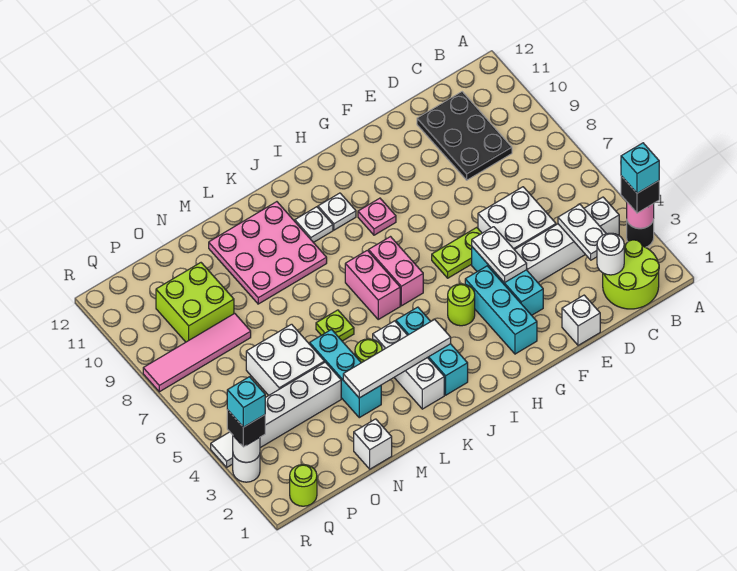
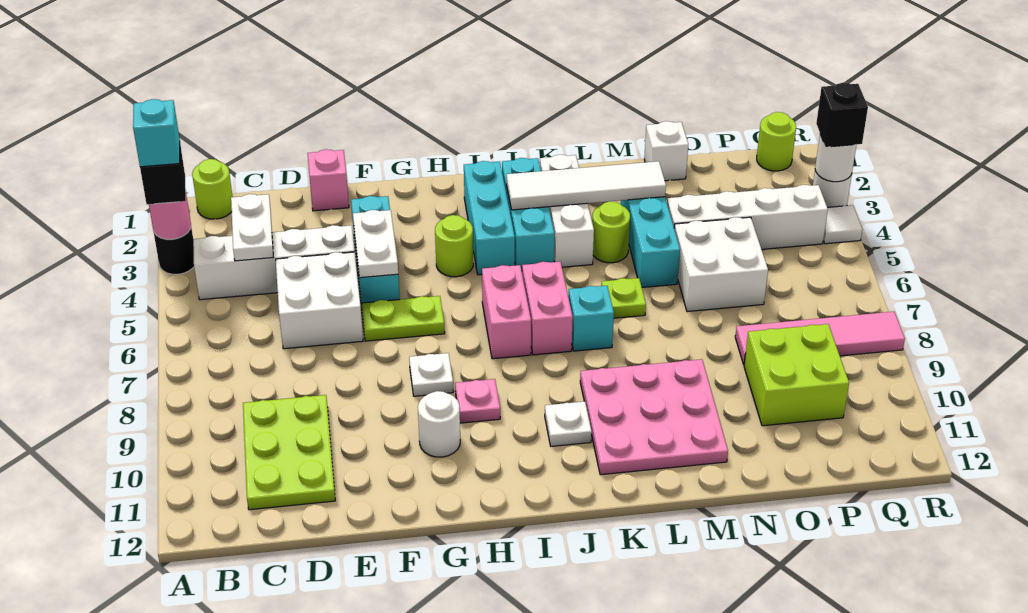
lime round brick B1:C2 level 1 -> lime round brick B1 level 1
white round brick C2 level 2 -> white round brick G10 level 1
black plate C9:D11 level 1 -> lime plate C9:D11 level 1
white brick E1 level 1 -> pink brick E1 level 1
cyan brick G2:G4 level 1 -> cyan brick I2:I4 level 1
white plate I10 level 1 -> white plate G8 level 1
cyan brick R3 level 4 -> cyan brick K7 level 1

